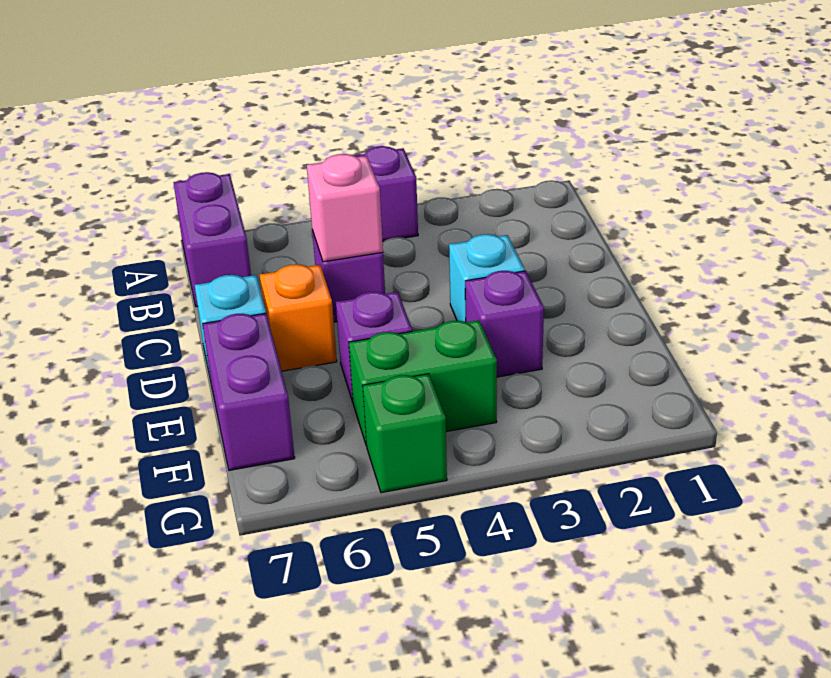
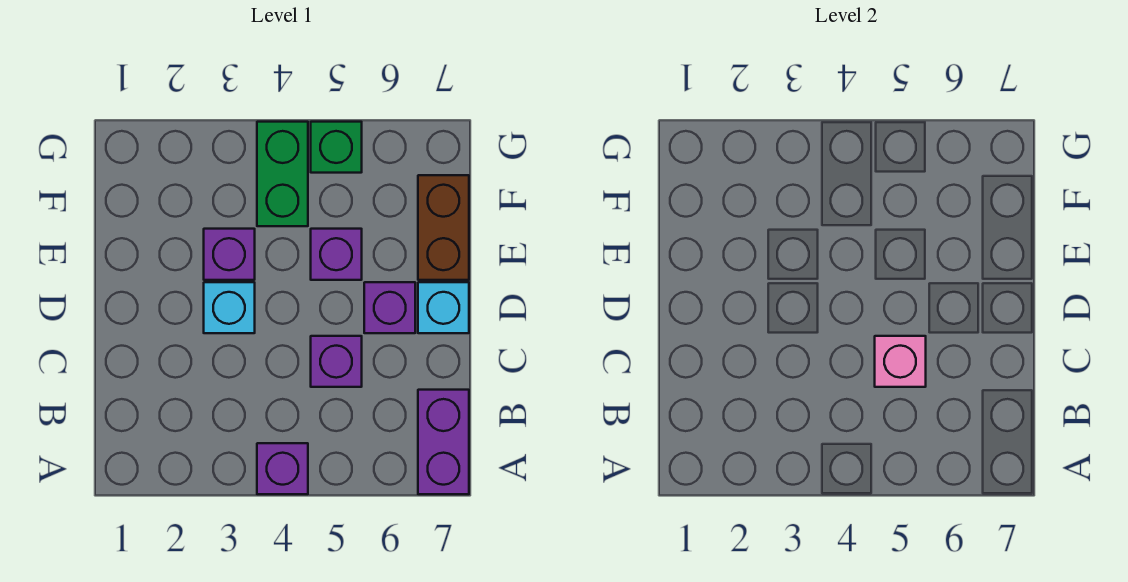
orange brick D6 level 1 -> purple brick D6 level 1
purple brick E7:F7 level 1 -> brown brick E7:F7 level 1
green brick F4:F5 level 1 -> green brick F4:G4 level 1

